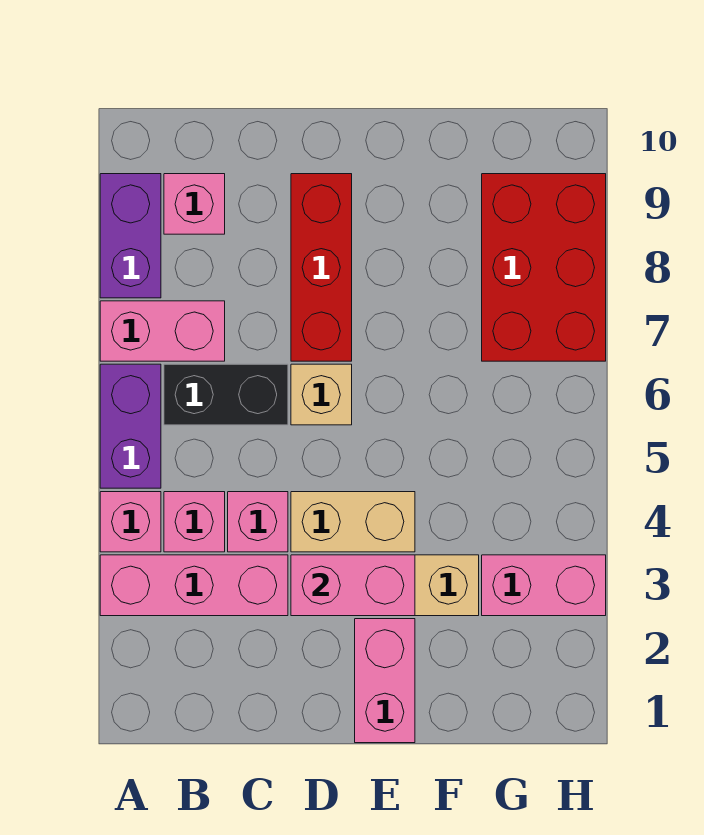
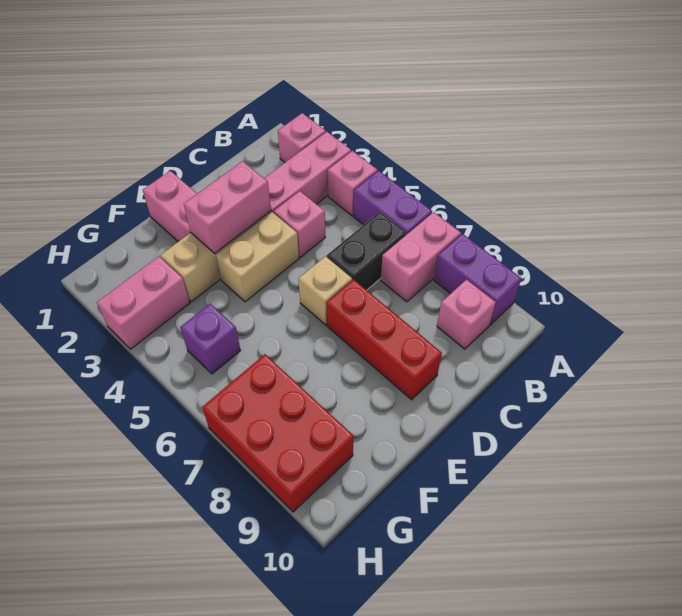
pink brick B4 level 1 -> pink brick A2 level 1
none -> purple brick G5 level 1

